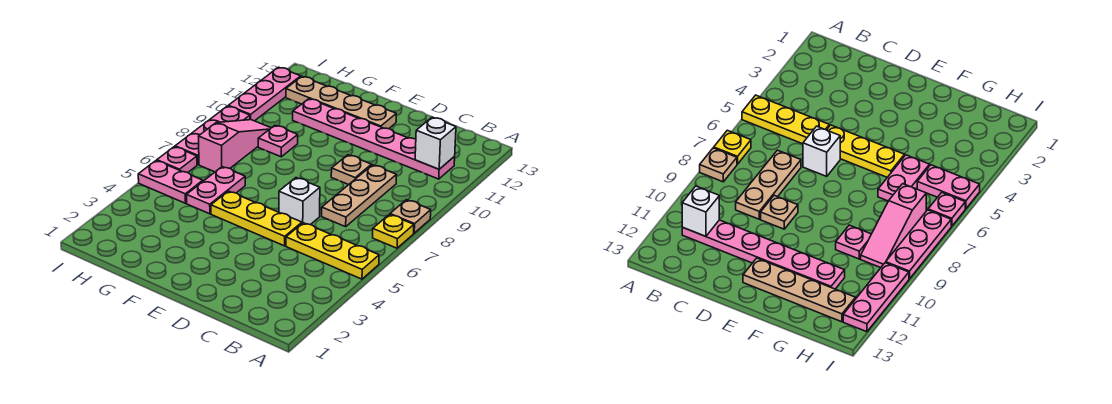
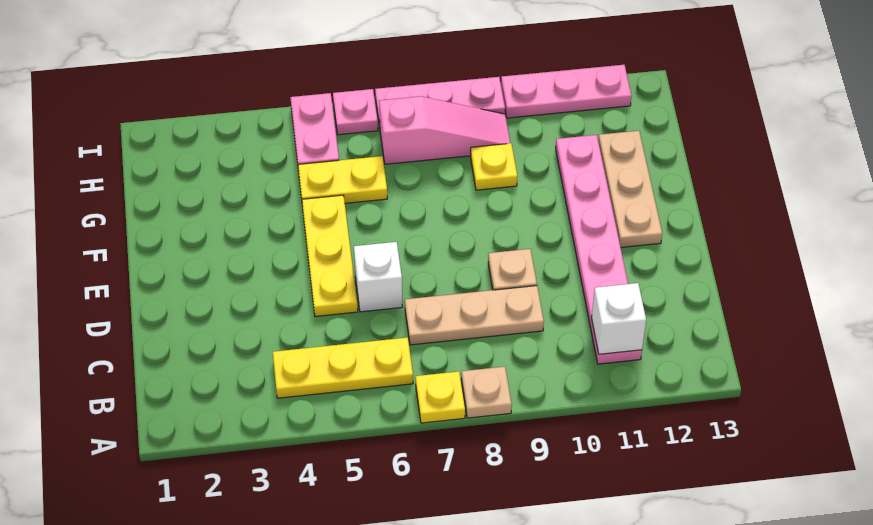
yellow plate A5:C5 level 1 -> yellow plate B4:B6 level 1
tan plate E12:H12 level 1 -> tan plate E12:G12 level 1
pink plate G5:G6 level 1 -> yellow plate G5:G6 level 1
pink plate G9 level 1 -> yellow plate G9 level 1

